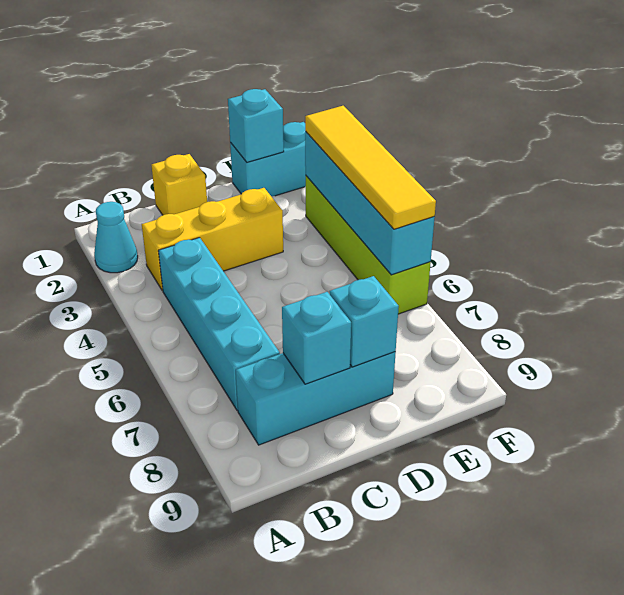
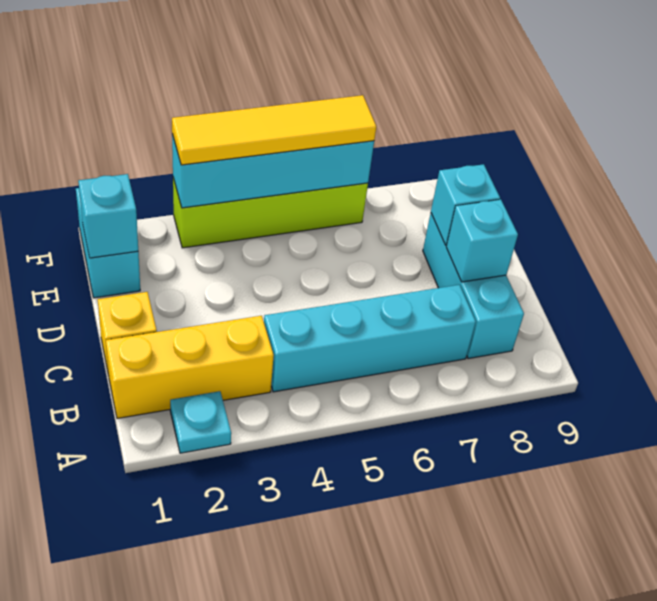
cyan cone A2 level 1 -> cyan plate A2 level 1
yellow brick B3:D3 level 1 -> yellow brick B1:B3 level 1

